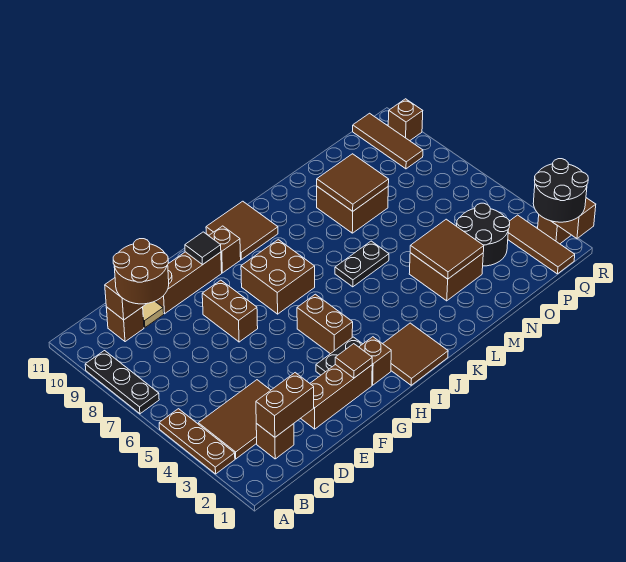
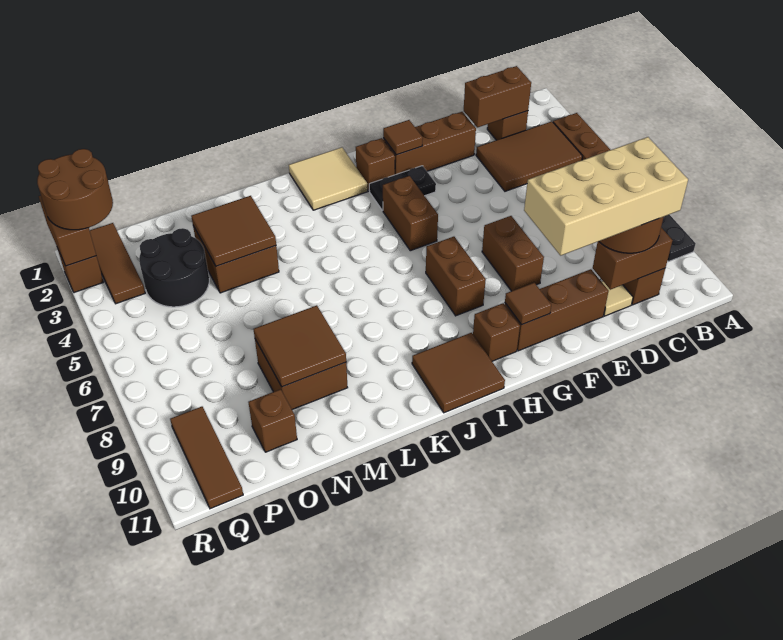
none -> tan brick C9:F10 level 4
black tile G10 level 2 -> brown tile G10 level 2
brown brick H7:I8 level 1 -> brown brick H7:H8 level 1
brown tile I1:J2 level 1 -> tan tile I1:J2 level 1
black plate K6:L6 level 1 -> none
black round brick Q1:R2 level 3 -> brown round brick Q1:R2 level 3
brown brick R10 level 1 -> brown brick O10 level 1

